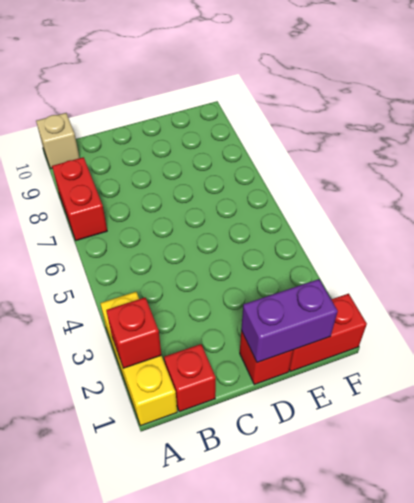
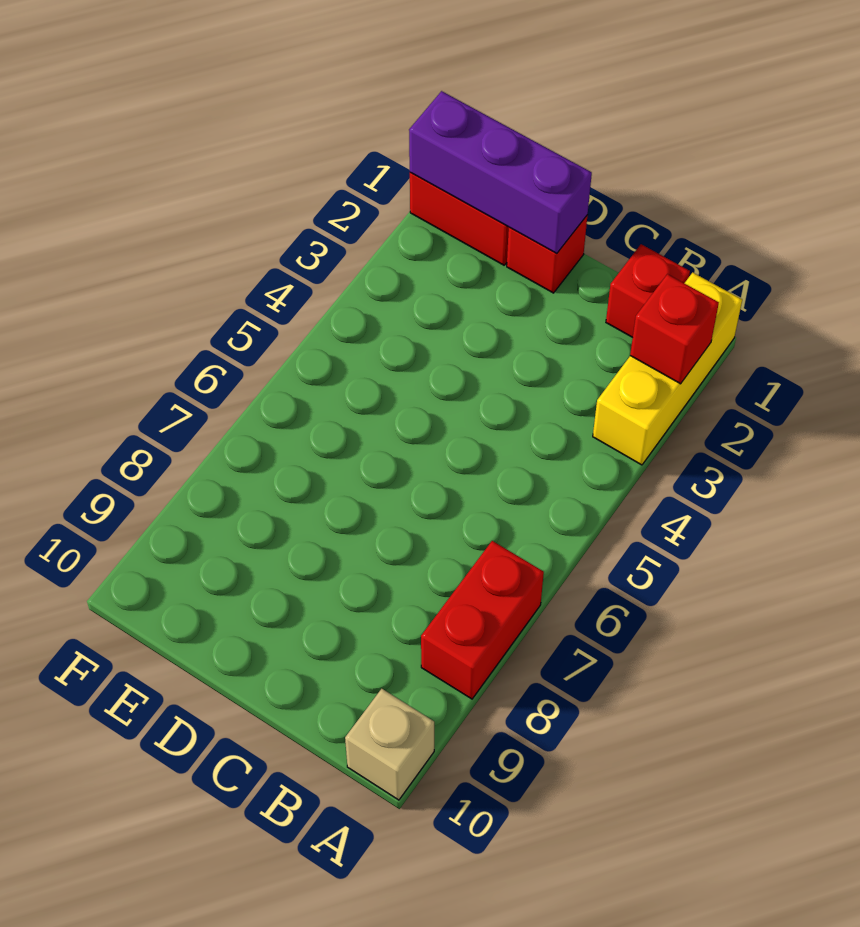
purple brick D1:E1 level 2 -> purple brick D1:F1 level 2

